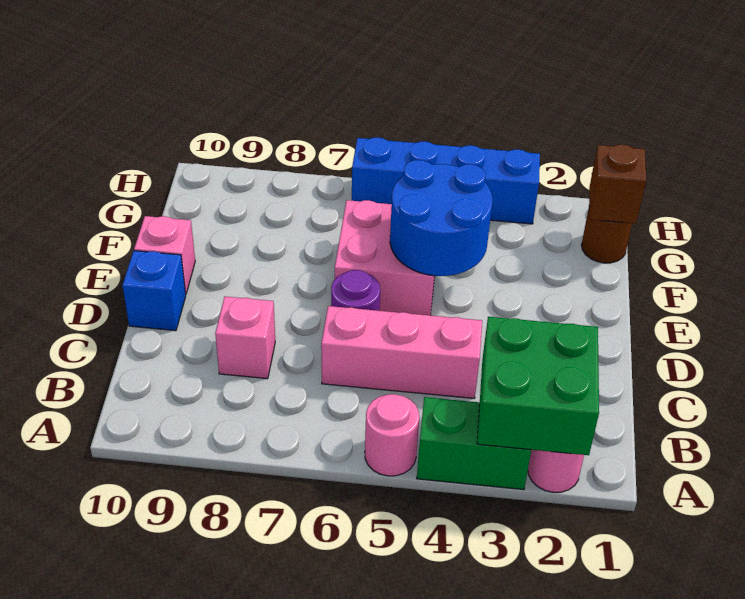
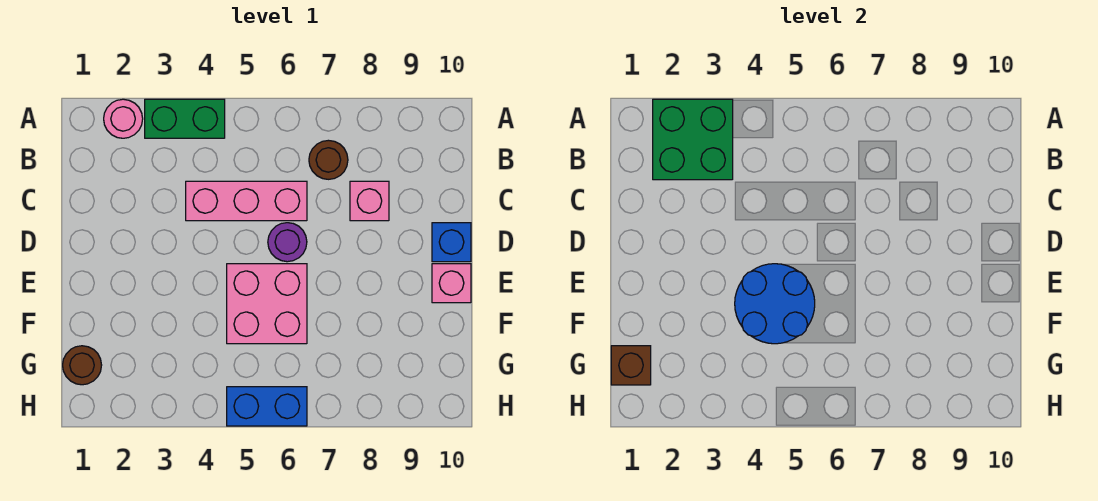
pink round brick A5 level 1 -> none
none -> brown round brick B7 level 1
blue brick H3:H6 level 1 -> blue brick H5:H6 level 1

